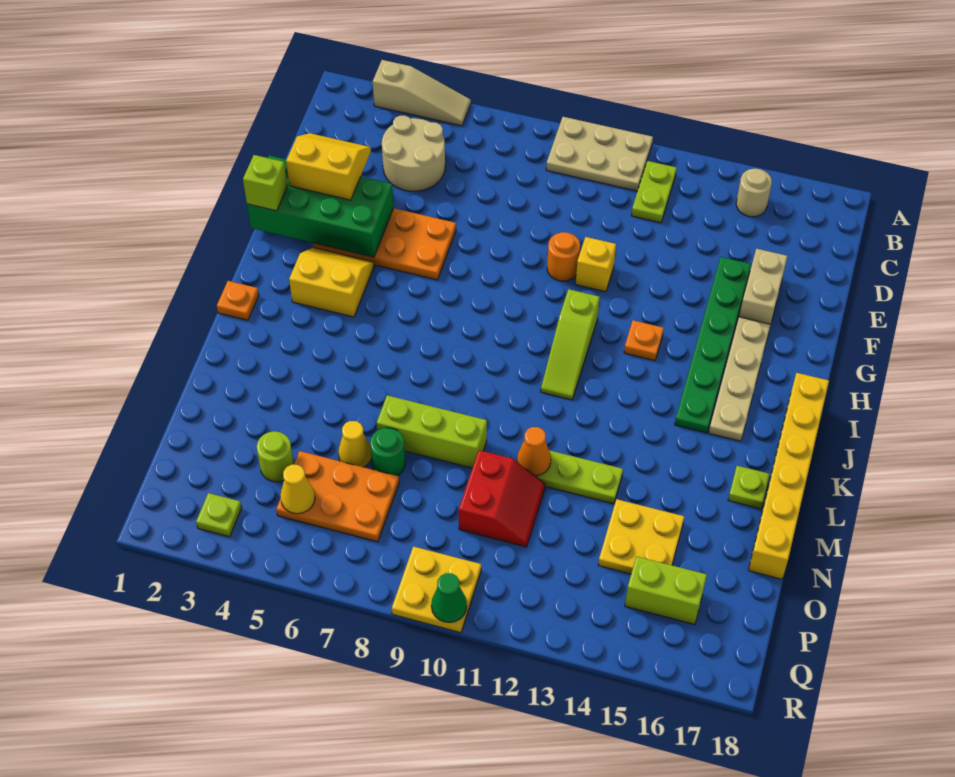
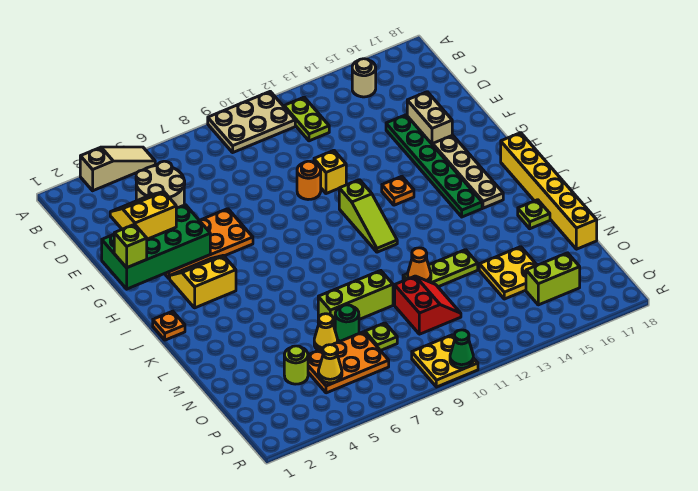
lime plate Q3 level 1 -> lime plate O8 level 1

